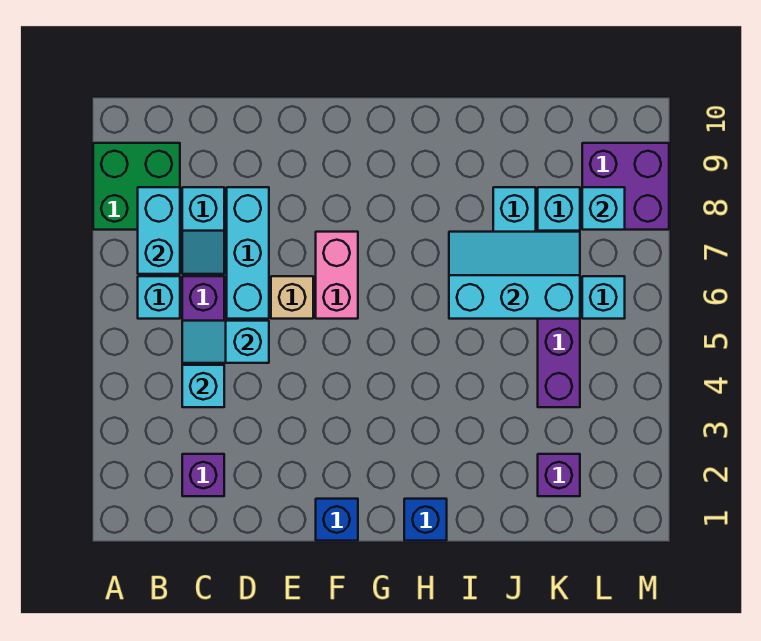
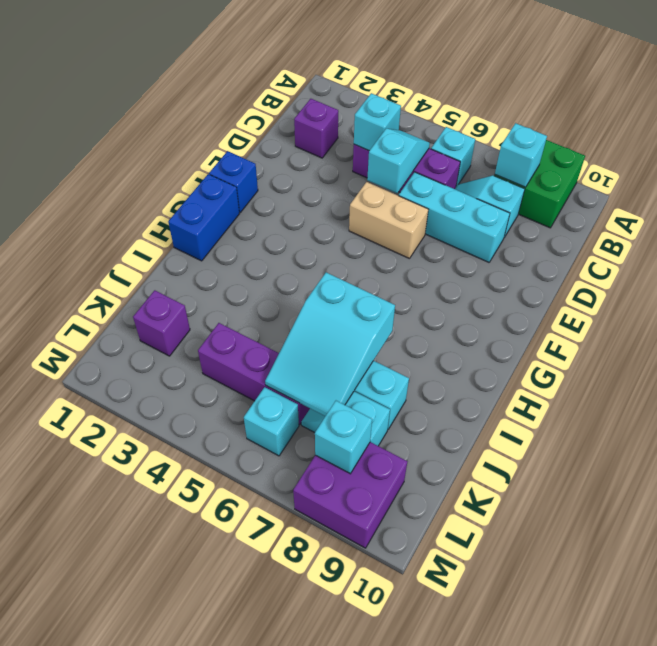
cyan brick B7:B8 level 2 -> cyan brick B8 level 2
tan brick E6 level 1 -> tan brick E5:E6 level 1
pink brick F6:F7 level 1 -> none
blue brick H1 level 1 -> blue brick G1:H1 level 1
cyan slope I6:K7 level 2 top 6 -> cyan slope I6:K7 level 2 top I

